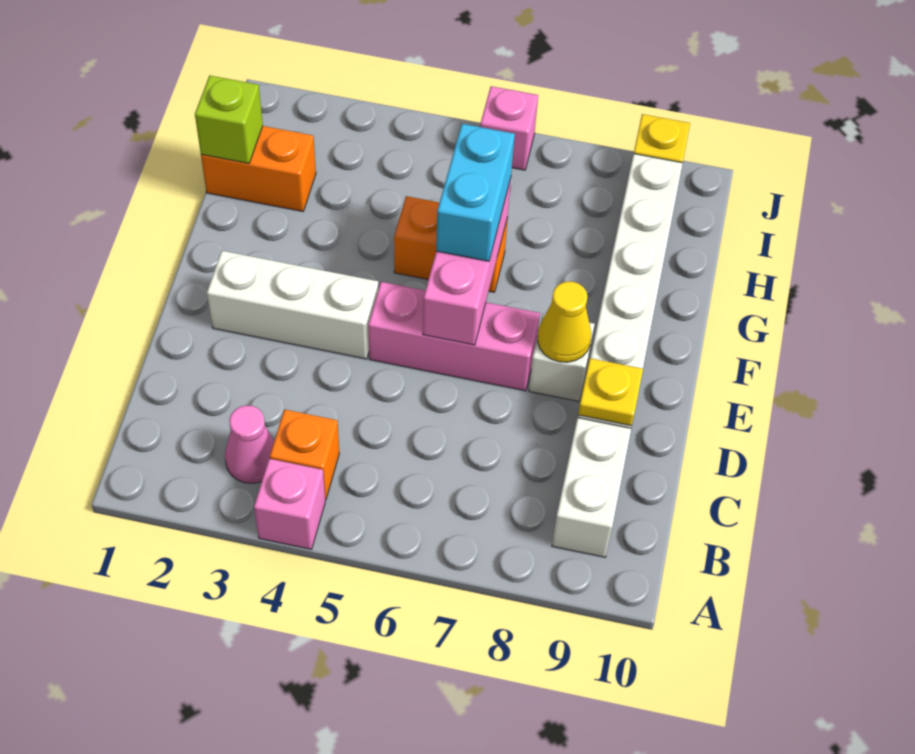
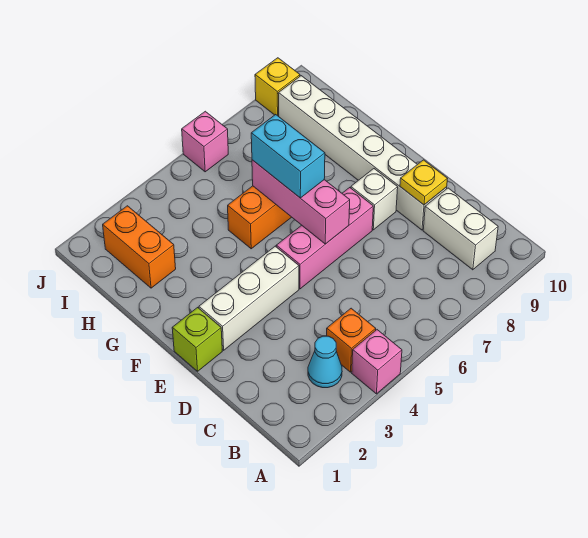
pink cone B3 level 1 -> cyan cone B3 level 1
yellow cone E8 level 2 -> none
orange brick H1:H2 level 1 -> orange brick H2:I2 level 1
lime brick H1 level 2 -> lime brick E1 level 1

